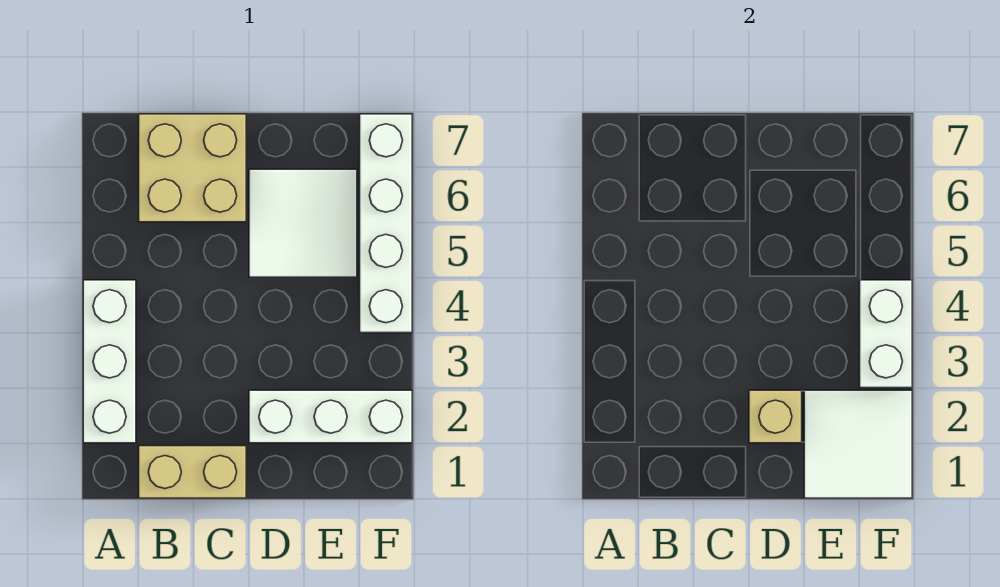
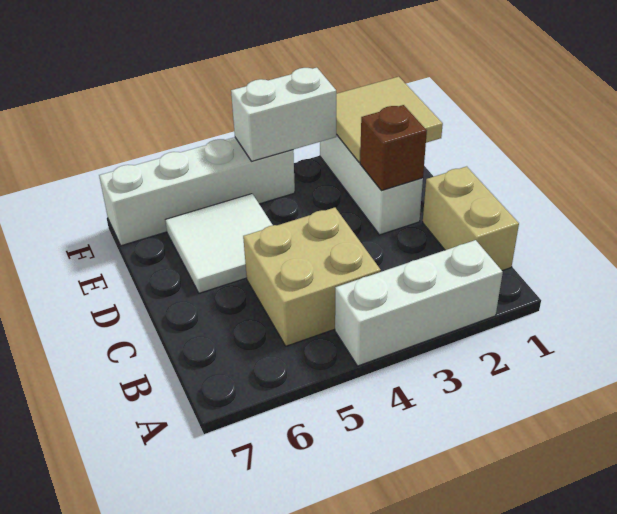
tan brick B6:C7 level 1 -> tan brick B4:C5 level 1
tan brick D2 level 2 -> brown brick D2 level 2
white tile E1:F2 level 2 -> tan tile E1:F2 level 2

